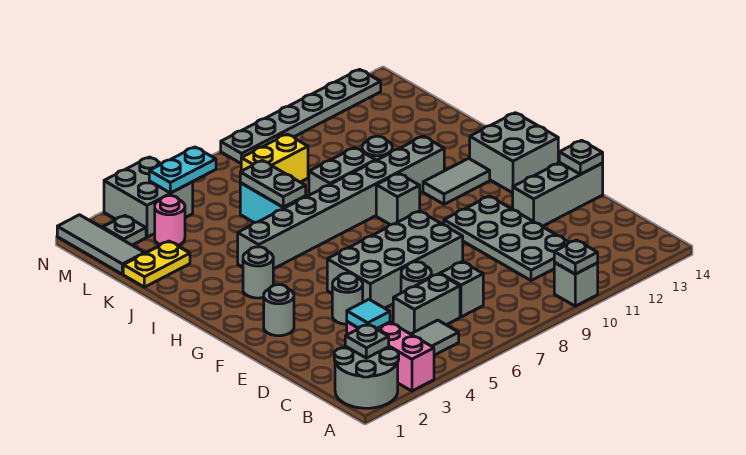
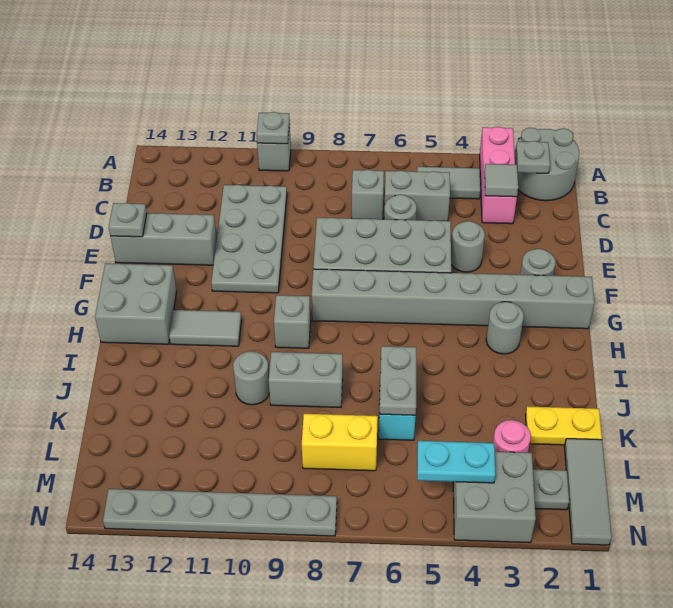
cyan tile C3 level 2 -> grey tile C3 level 2
grey brick I4:I11 level 1 -> grey brick G1:G8 level 1

